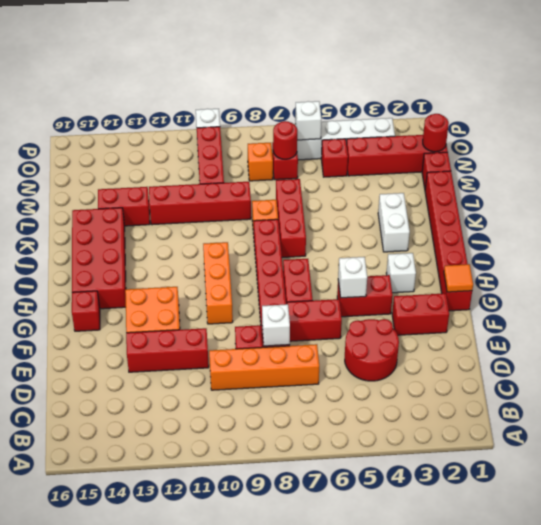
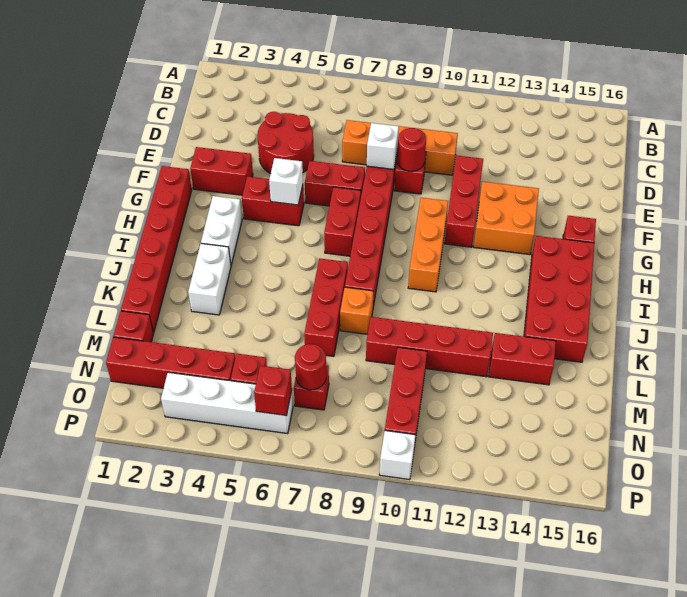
red brick E11:E13 level 1 -> red brick E11:G11 level 1
orange tile G1 level 2 -> none
white brick H3 level 1 -> white brick H3:I3 level 1
red round brick N1 level 2 -> red round brick E9 level 2
orange brick N8 level 1 -> none
white brick O6 level 2 -> red brick O6 level 2

